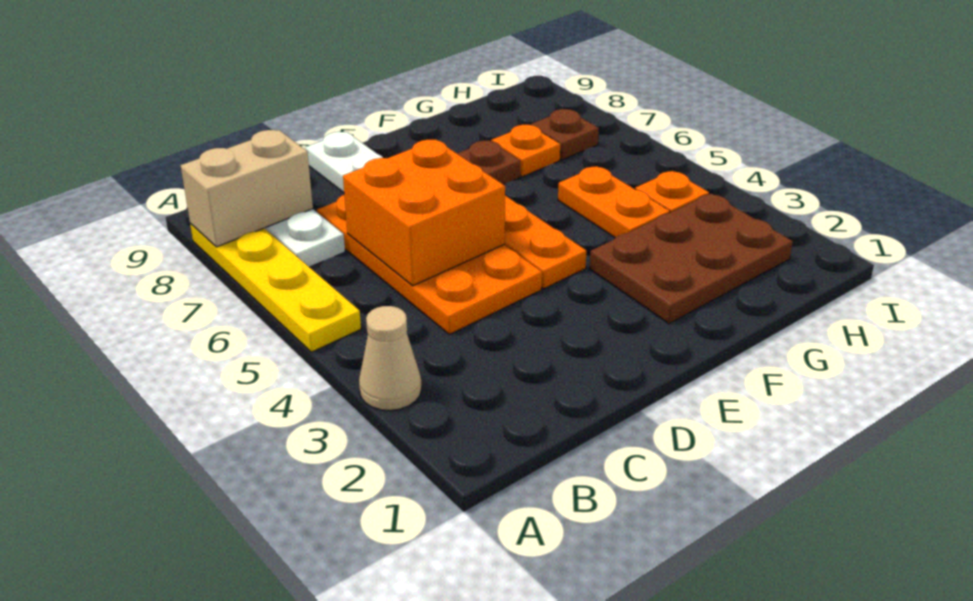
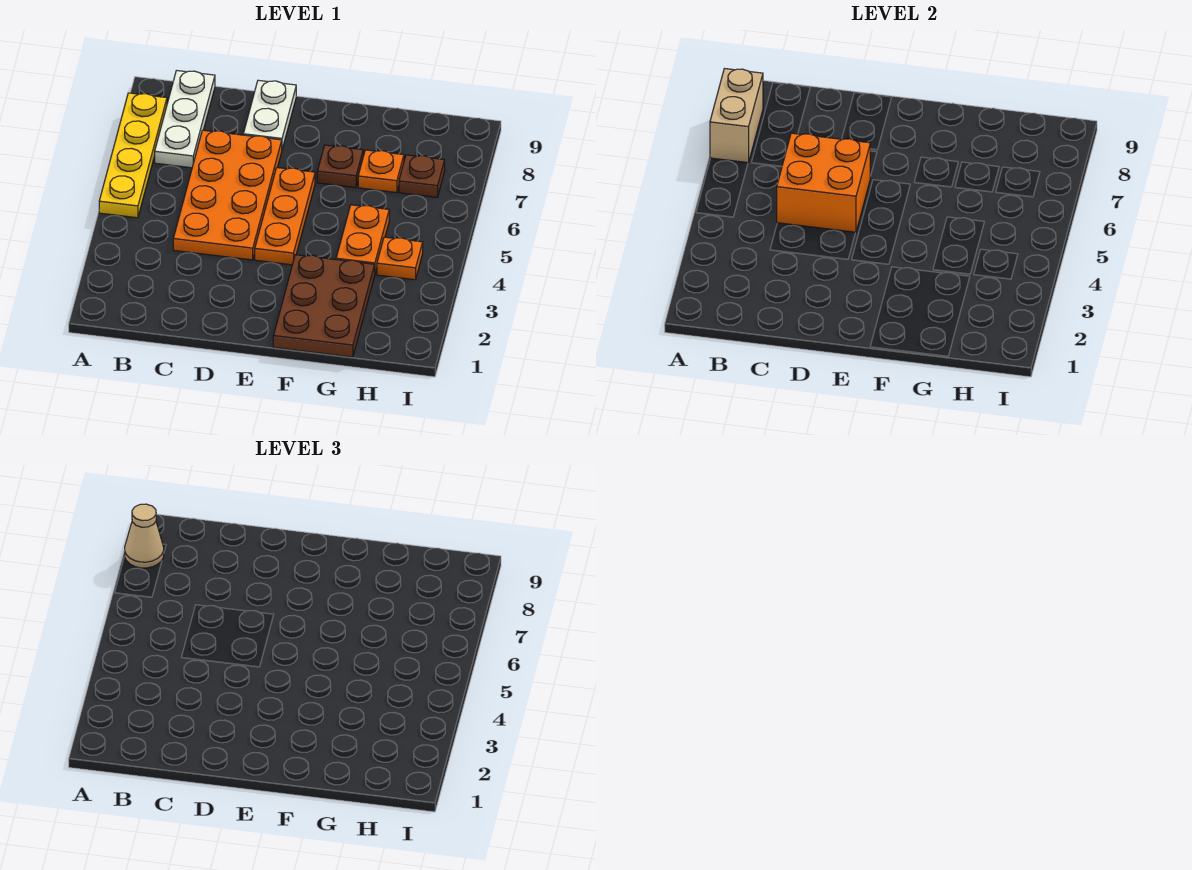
tan cone A3 level 1 -> tan cone A8 level 3
tan brick A8:B8 level 2 -> tan brick A7:A8 level 2
brown plate F2:H3 level 1 -> brown plate F1:G3 level 1

